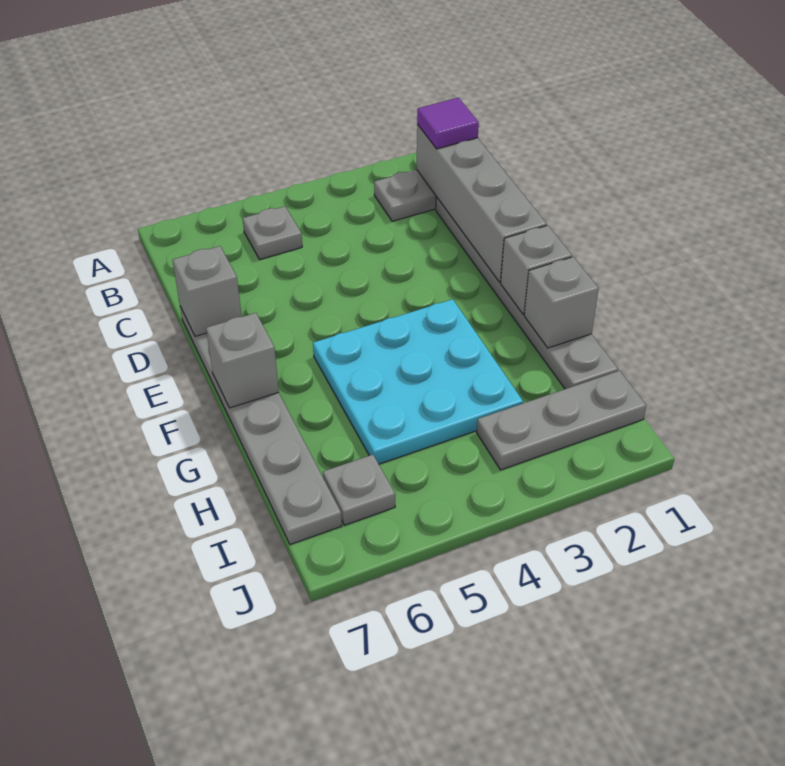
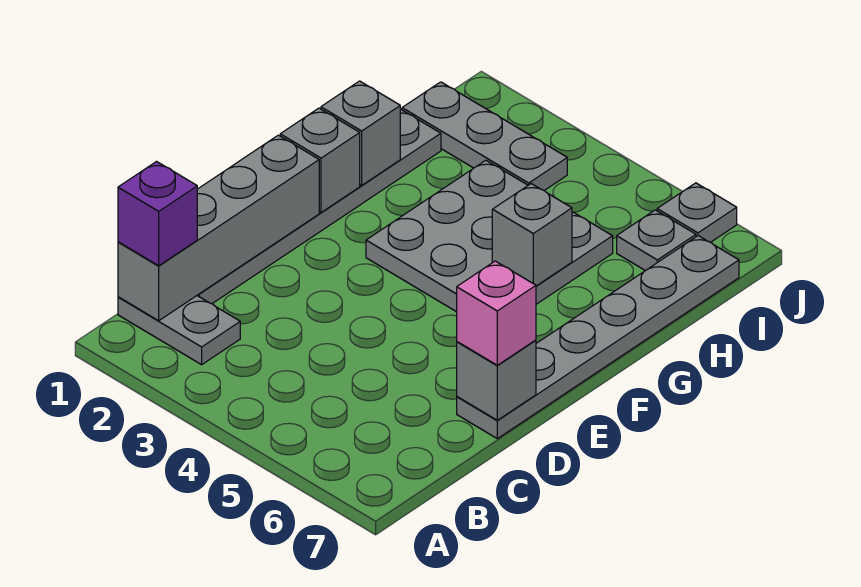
purple tile B1 level 3 -> purple brick B1 level 3
grey plate B5 level 1 -> grey plate J6 level 1
none -> pink brick D7 level 3
cyan plate F3:H5 level 1 -> grey plate F3:H5 level 1
grey brick F7 level 2 -> grey brick G5 level 2

